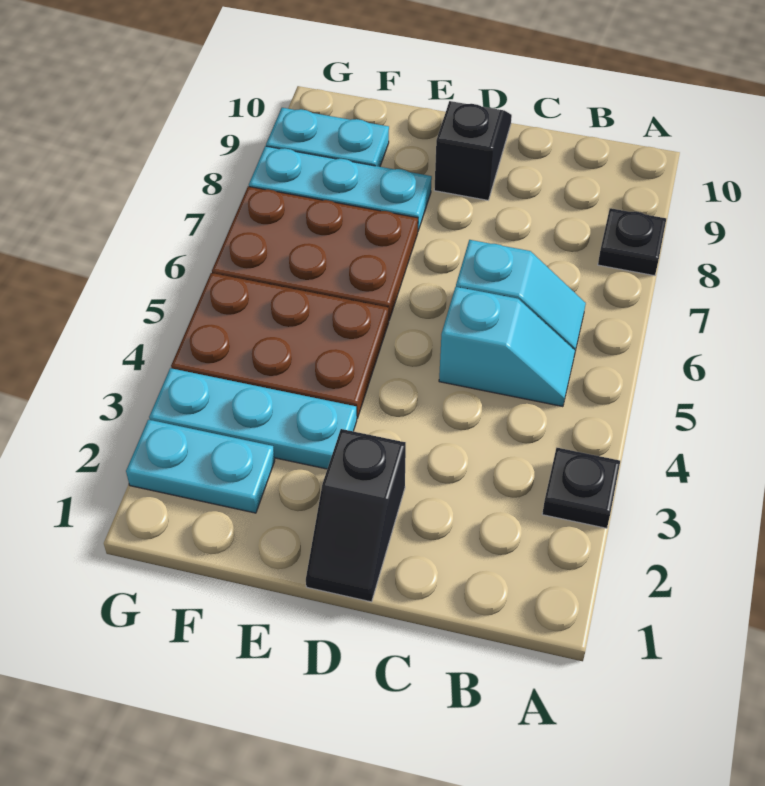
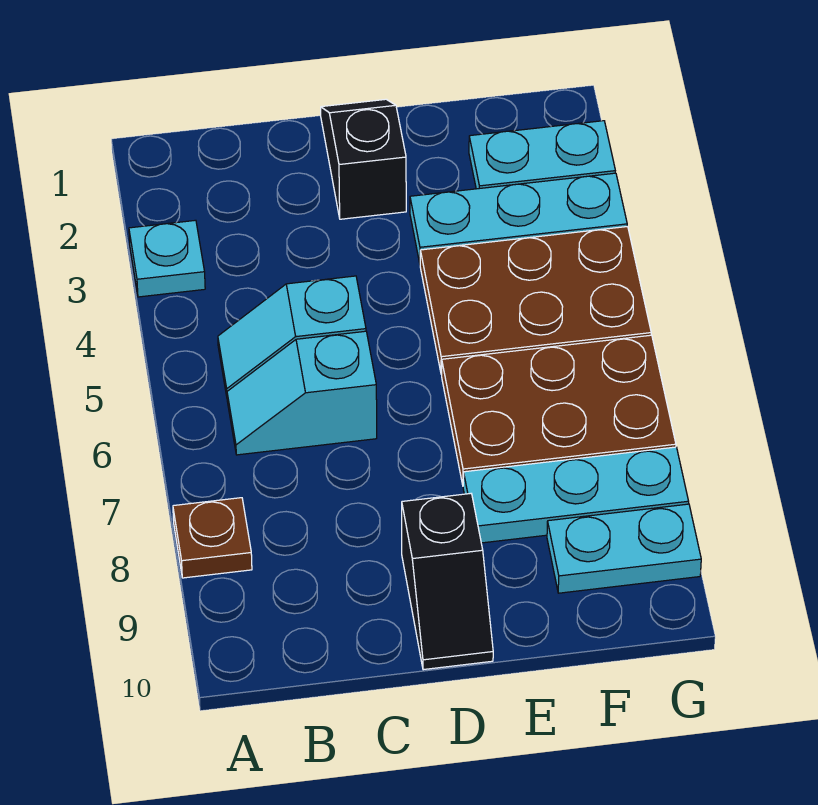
black plate A3 level 1 -> cyan plate A3 level 1
black plate A8 level 1 -> brown plate A8 level 1

